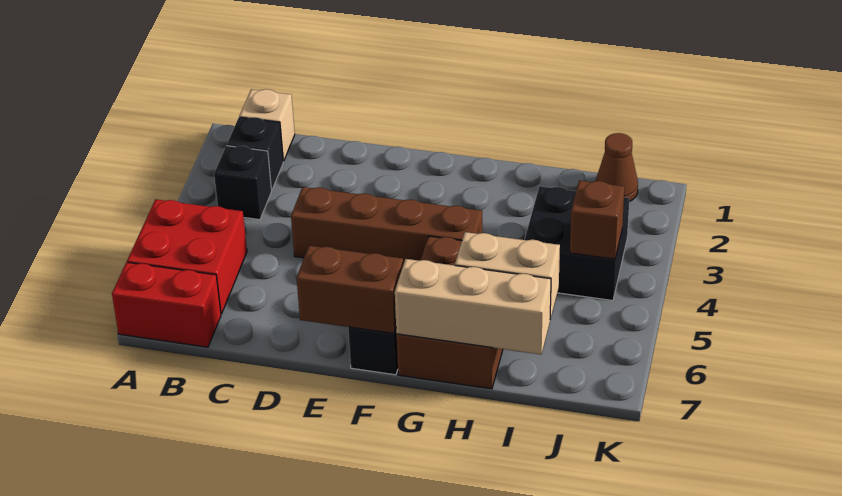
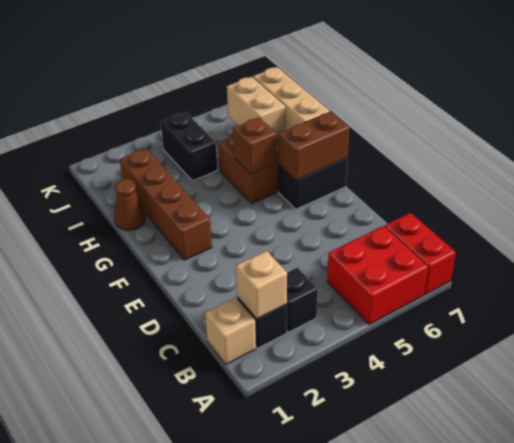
none -> tan brick B2 level 2
brown brick D4:G4 level 1 -> brown brick F2:I2 level 1
brown brick E7:F7 level 2 -> brown brick F6:F7 level 2
black brick I3:J4 level 1 -> black brick I4:J4 level 1
brown cone J1 level 1 -> brown cone H1 level 1
brown brick J4 level 2 -> brown brick G5 level 2

